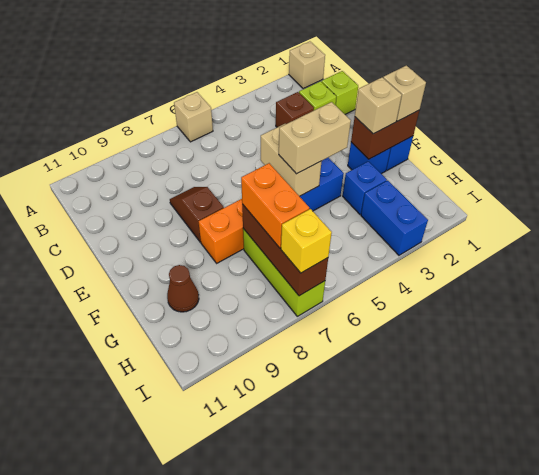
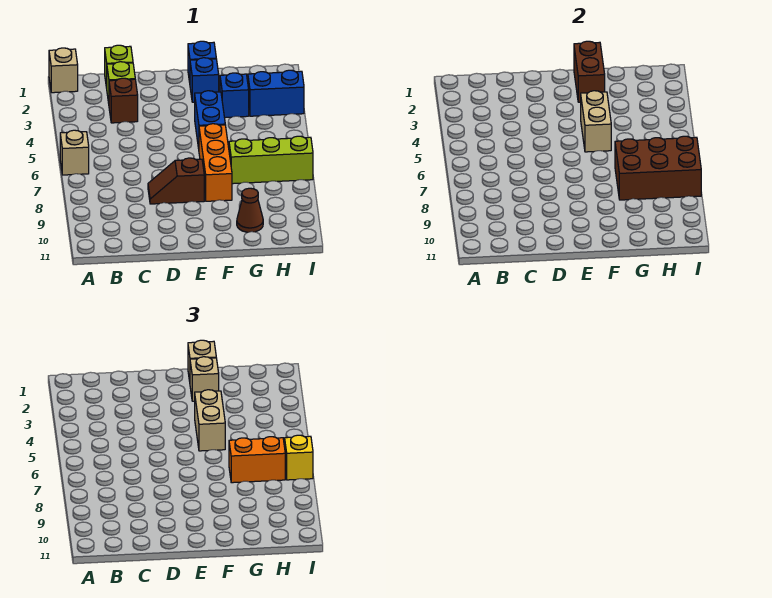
tan brick E5:F5 level 2 -> tan brick F4:F5 level 2
brown brick G7:I7 level 2 -> brown brick G7:I8 level 2

